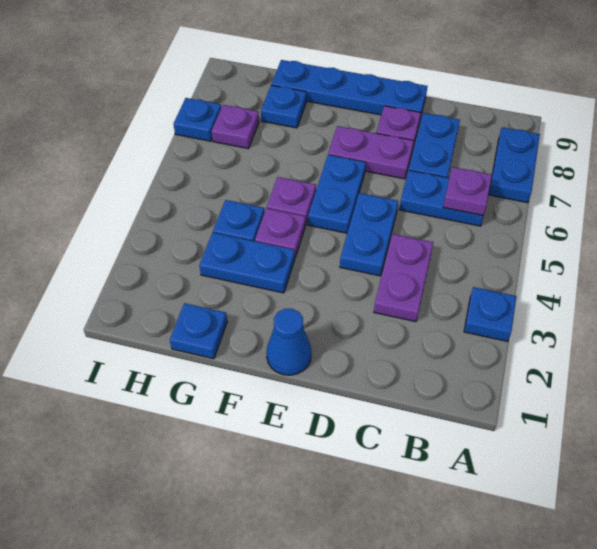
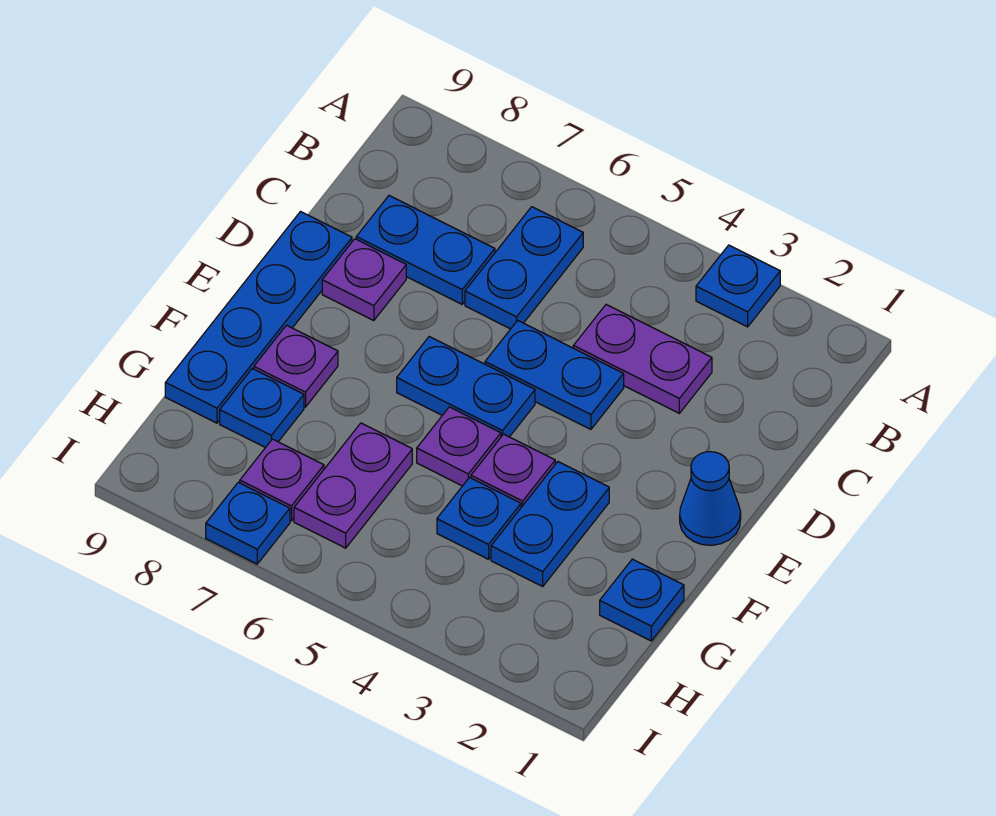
blue plate A7:A8 level 1 -> none
purple plate B6 level 2 -> purple plate F8 level 1
purple plate D7:E7 level 1 -> purple plate G6:H6 level 1

